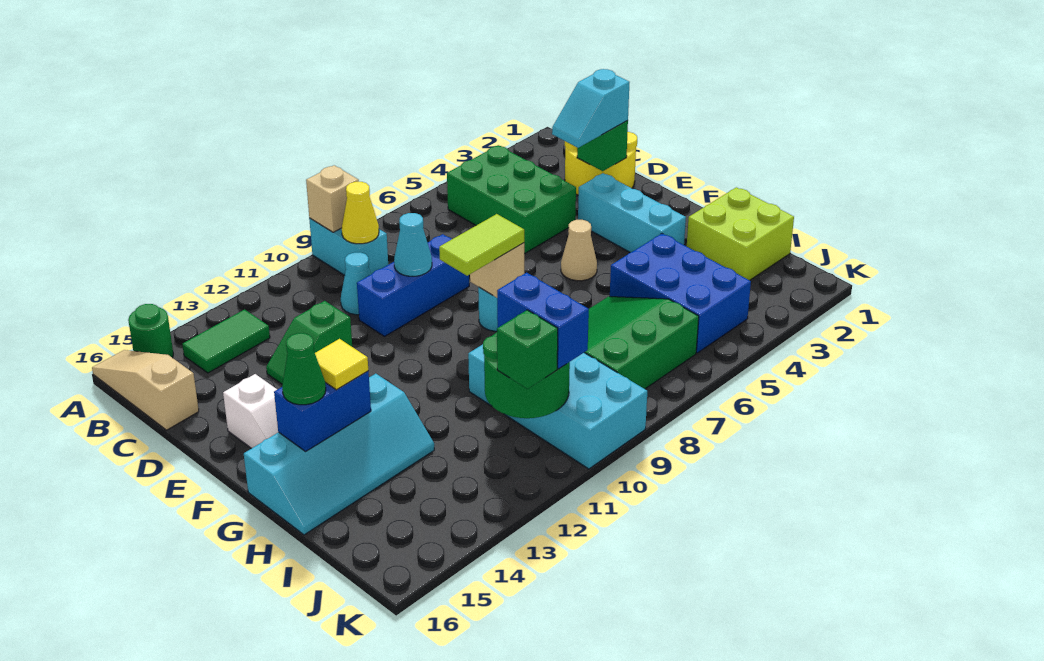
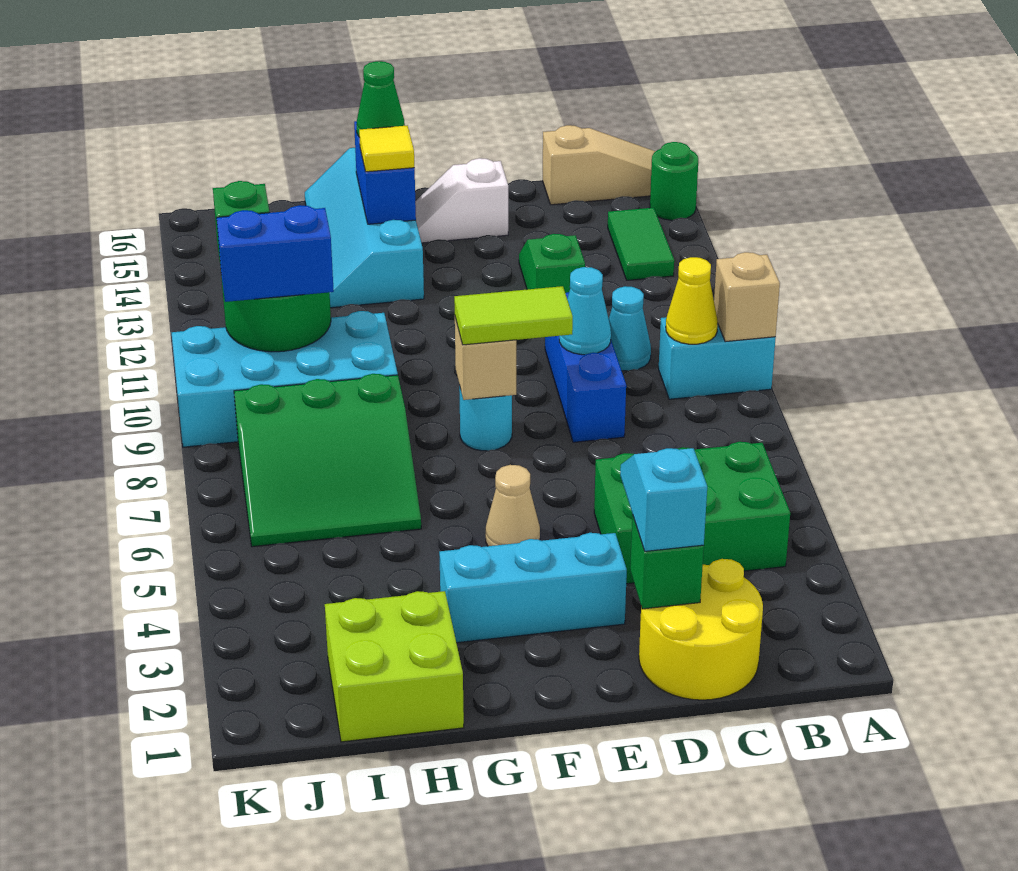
lime tile F8:F9 level 3 -> lime tile E8:F8 level 3
blue brick H4:J5 level 1 -> none
green slope H6:J8 level 1 top J -> green slope H6:J8 level 1 top 8

